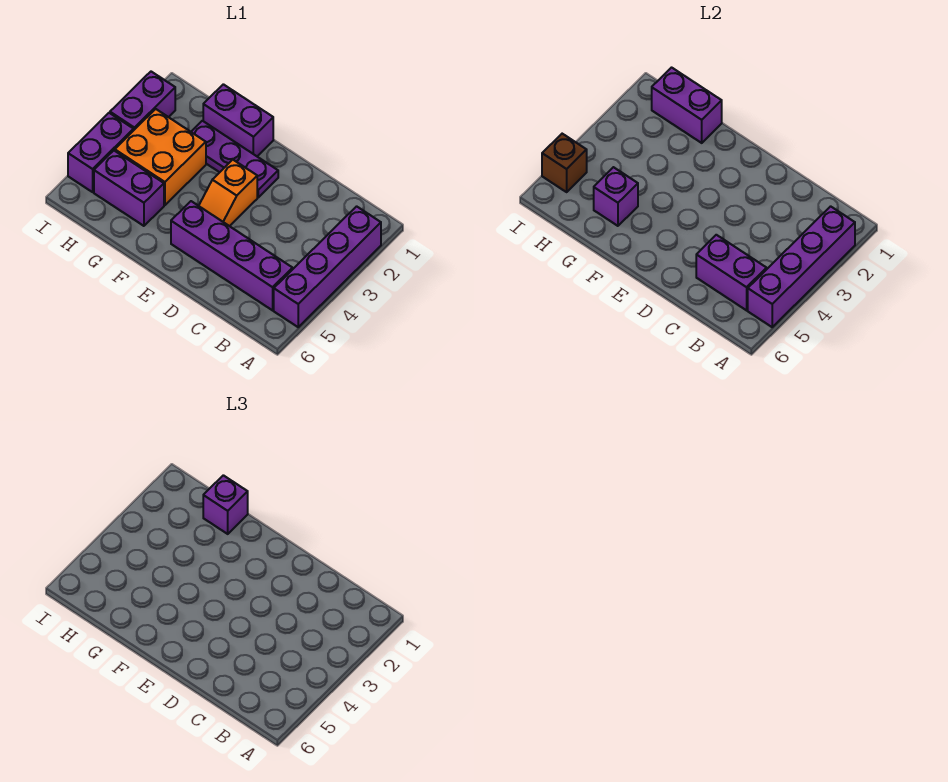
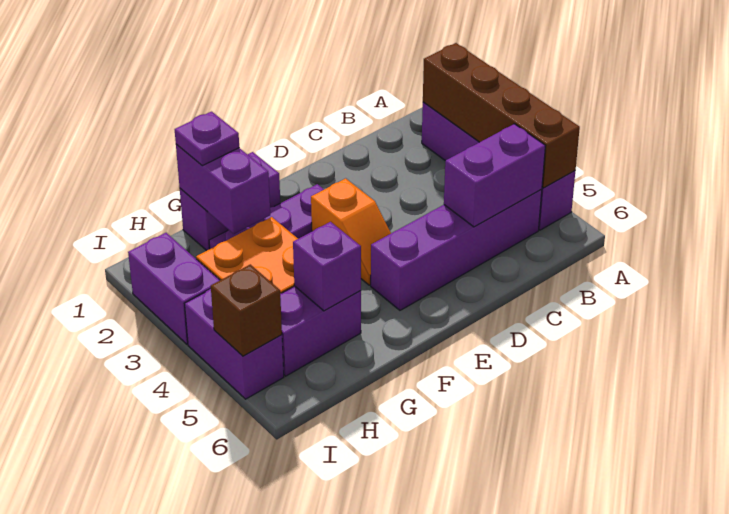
purple brick A2:A5 level 2 -> brown brick A2:A5 level 2
purple brick G1:H1 level 2 -> purple brick G1:G2 level 2
purple brick G1 level 3 -> purple plate G1 level 3

